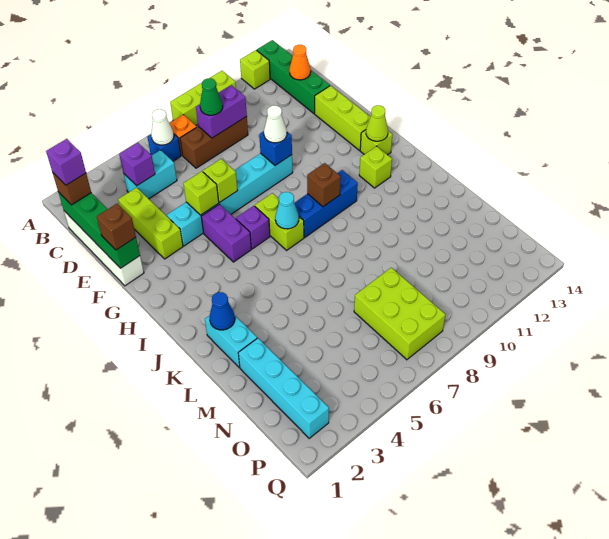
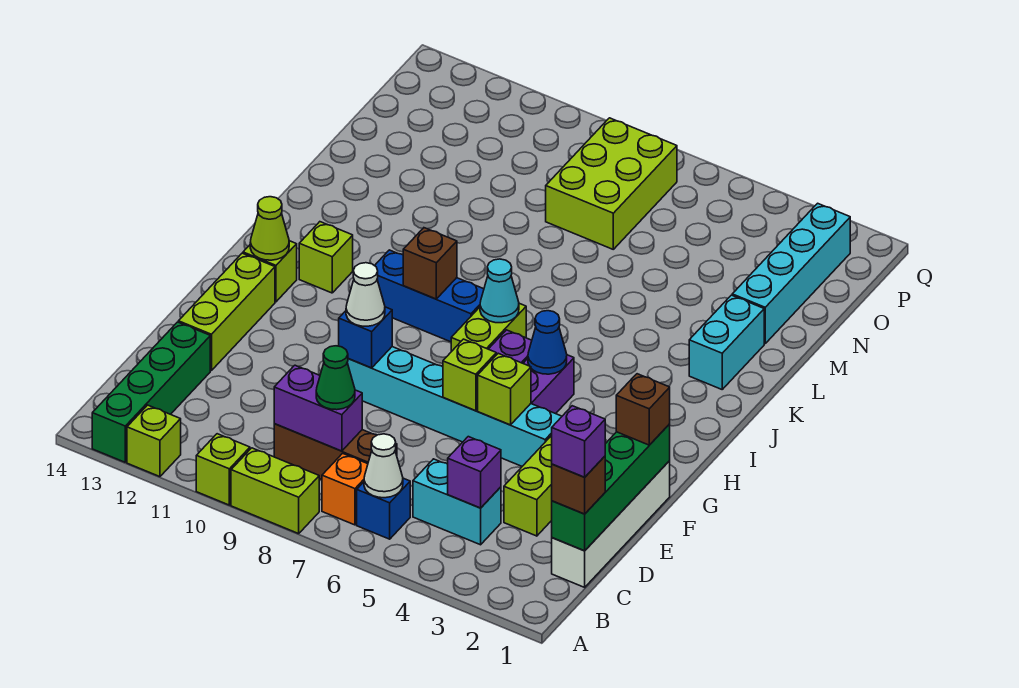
orange cone C13 level 2 -> none
blue cone K2 level 2 -> blue cone H5 level 2

